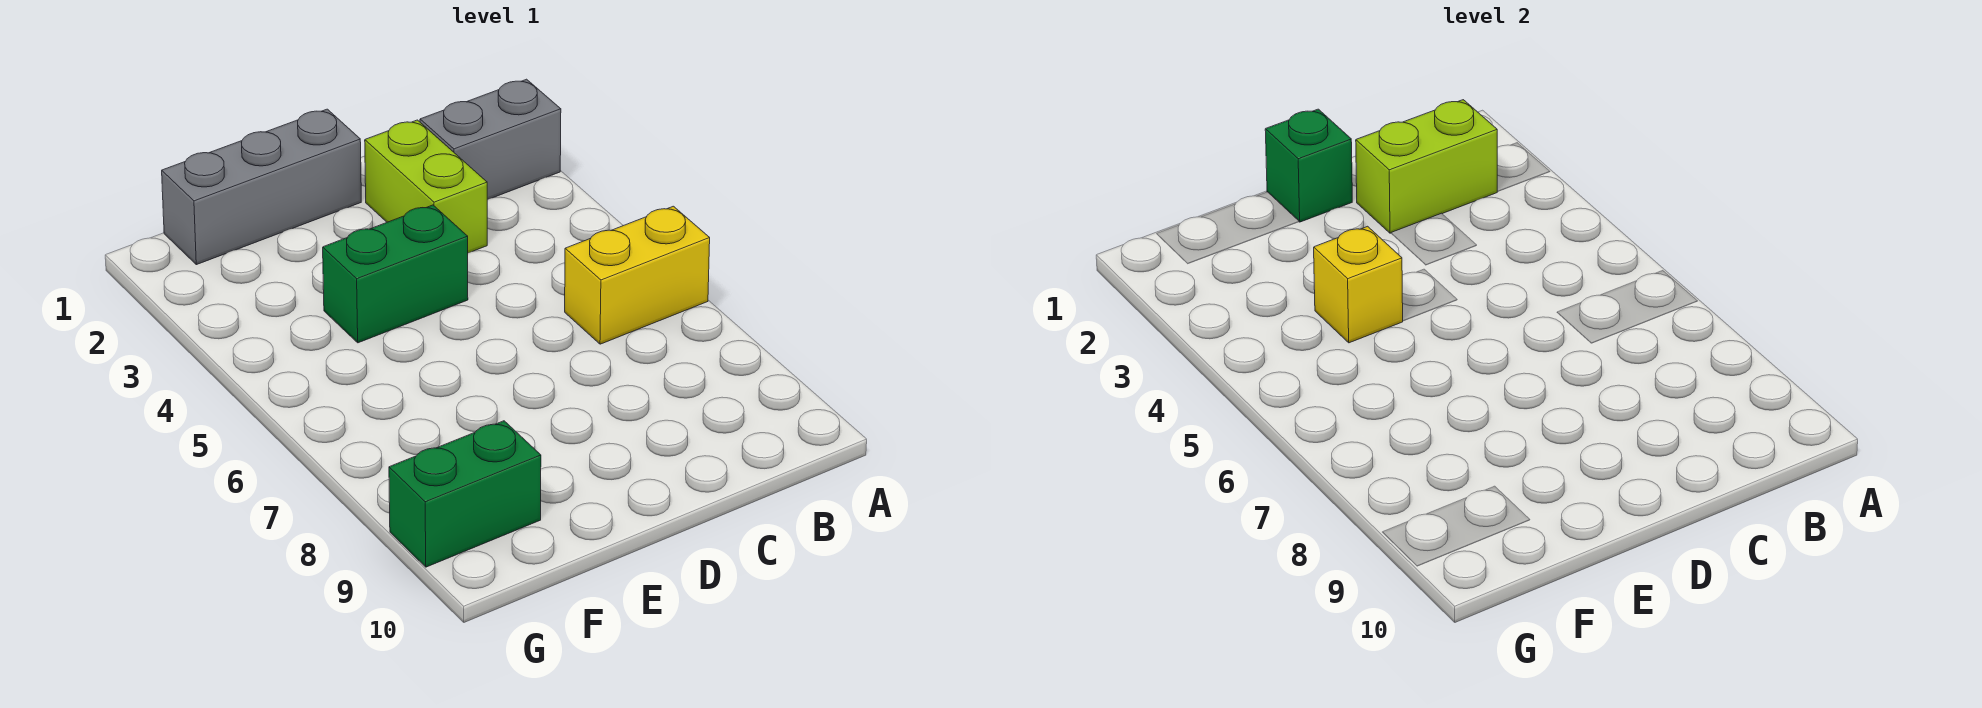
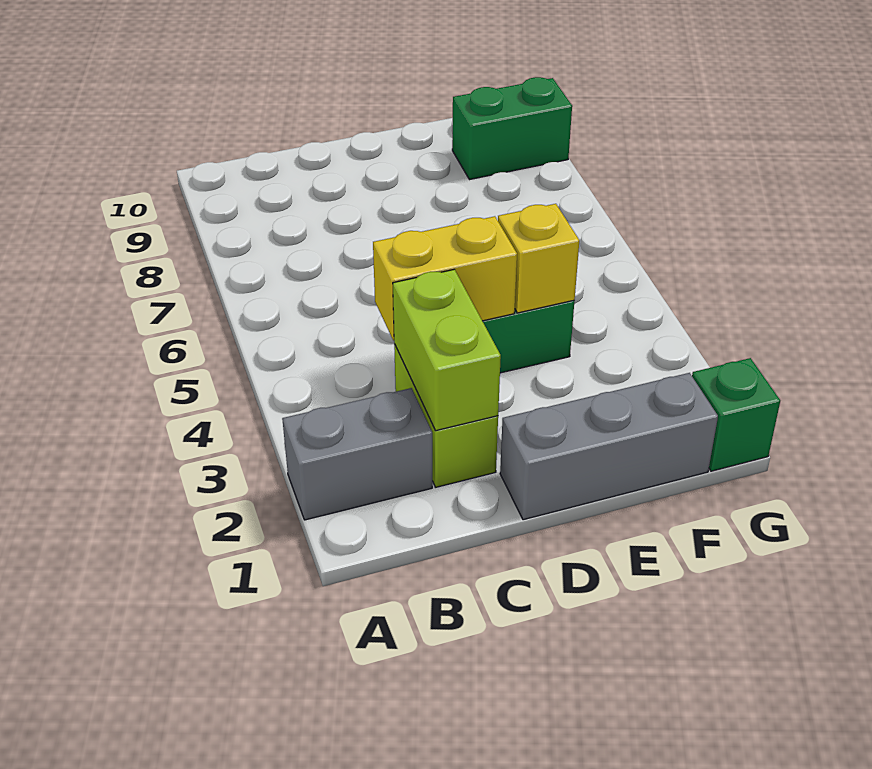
yellow brick A6:B6 level 1 -> yellow brick C4:D4 level 2
lime brick B2:C2 level 2 -> lime brick C2:C3 level 2
green brick D1 level 2 -> green brick G1 level 1

